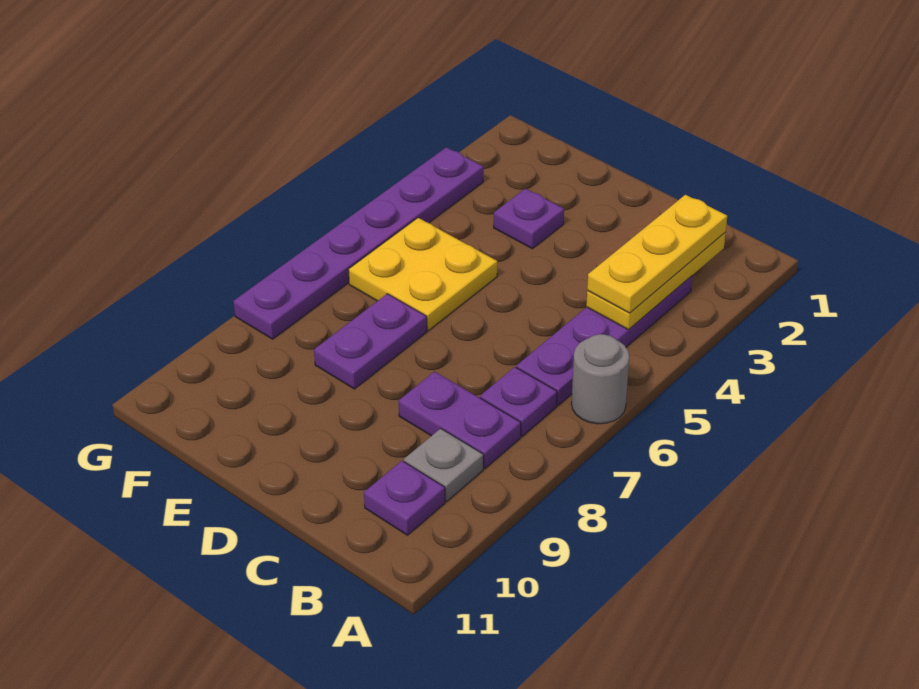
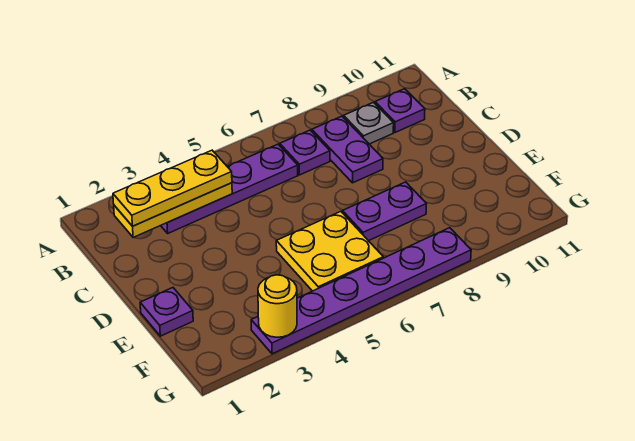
grey round brick A6 level 1 -> none
purple plate E3 level 1 -> purple plate E1 level 1
none -> yellow round brick G3 level 2

